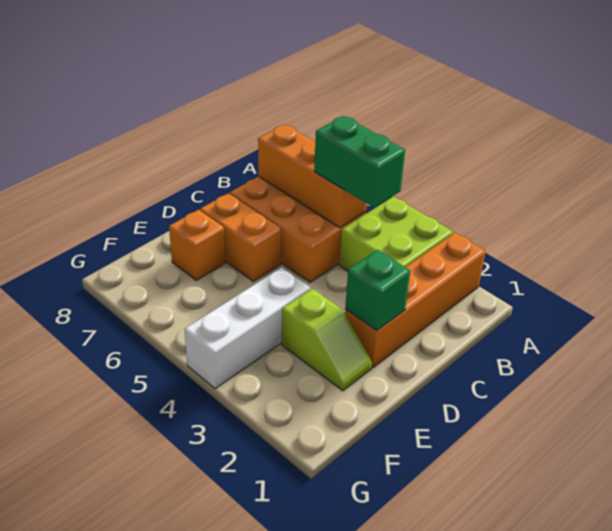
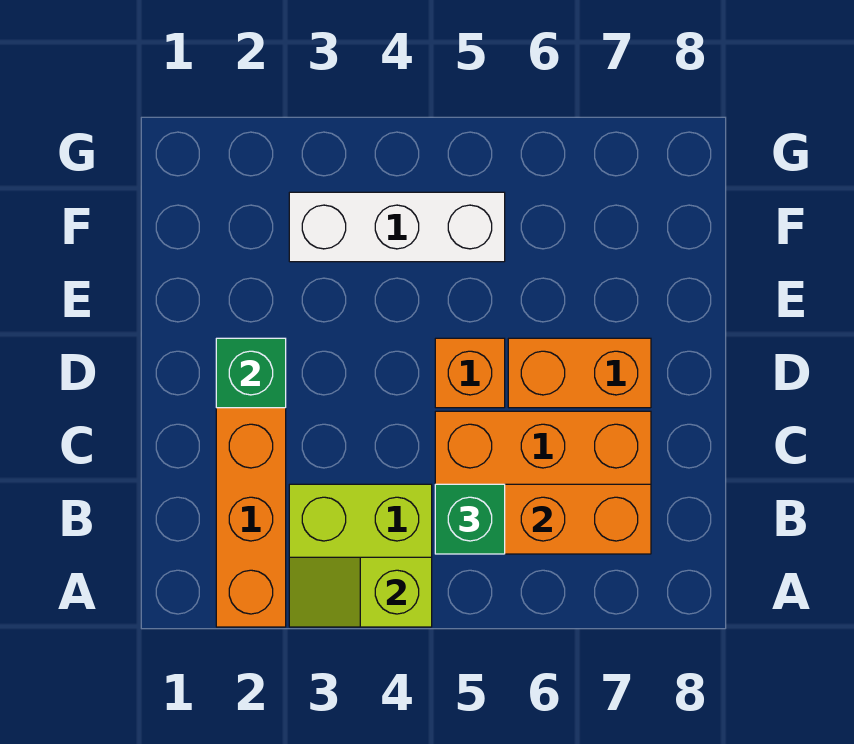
green brick B4:B5 level 3 -> green brick B5 level 3
lime slope E2:E3 level 1 top 3 -> lime slope A3:A4 level 2 top 4
white brick E4:G4 level 1 -> white brick F3:F5 level 1
orange brick E7 level 1 -> orange brick D5 level 1

